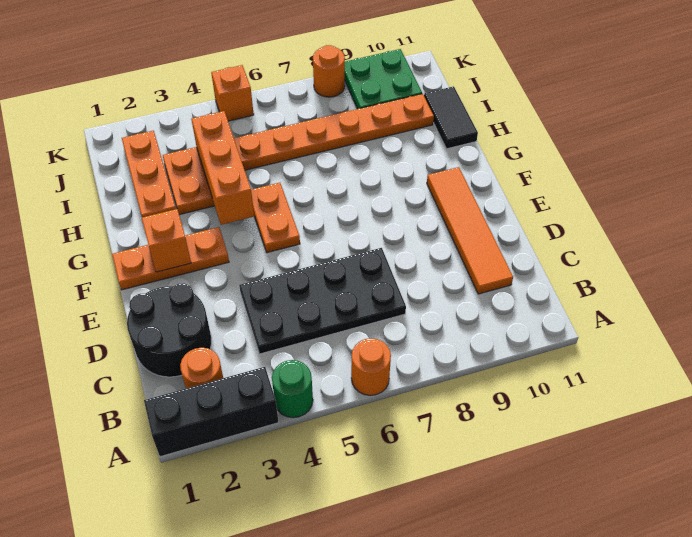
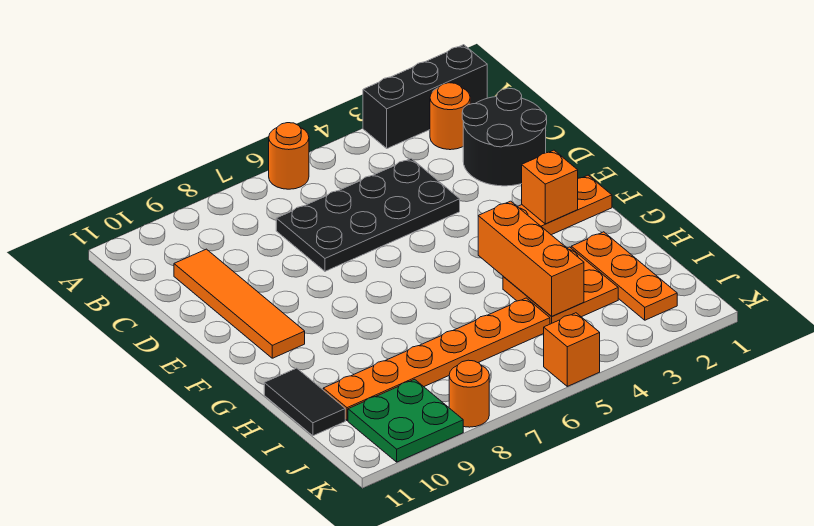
green round brick A4 level 1 -> none
orange plate F5:G5 level 1 -> none

